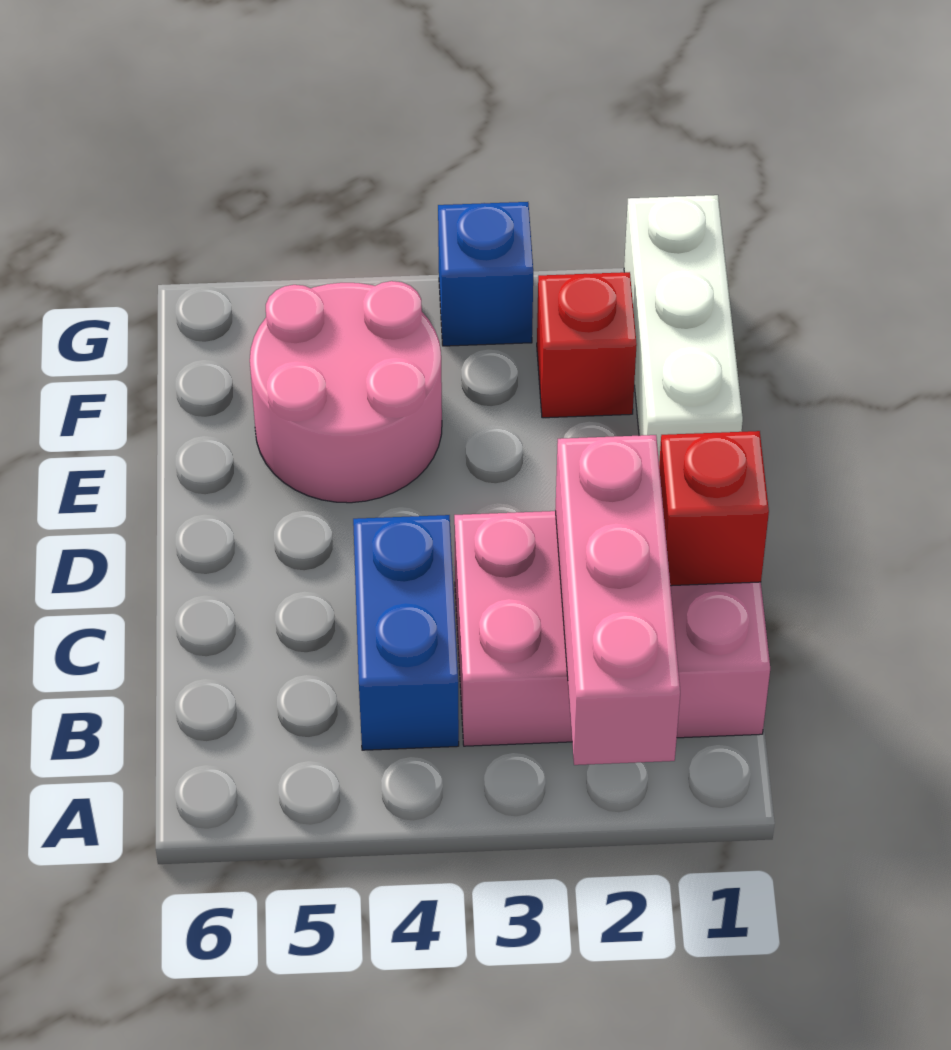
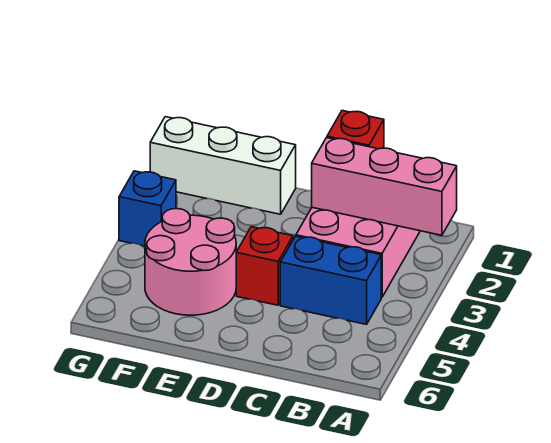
red brick F2 level 1 -> red brick D4 level 1

